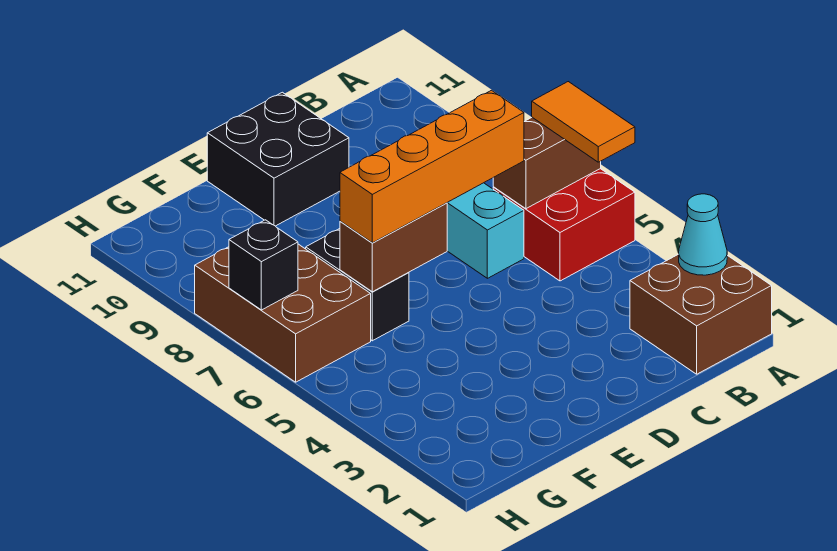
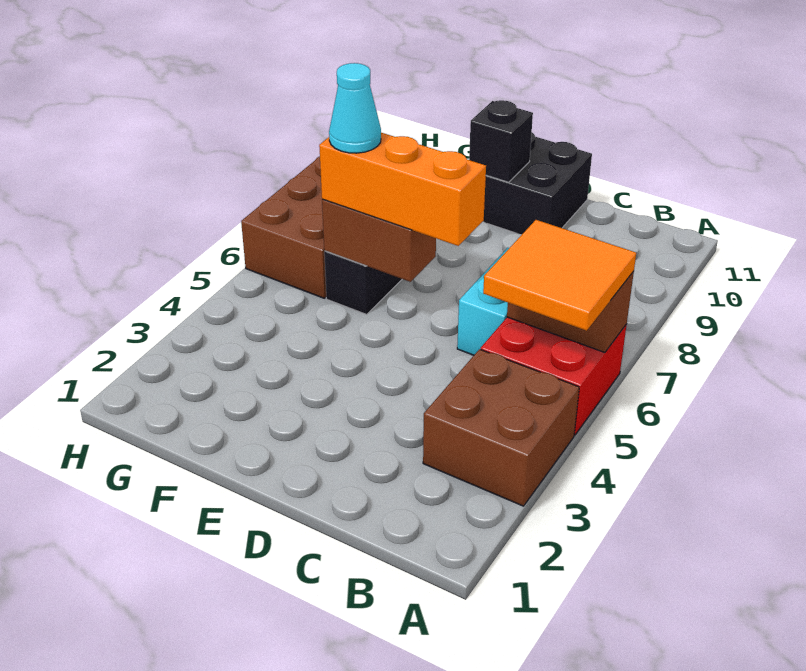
brown brick A1:B2 level 1 -> brown brick A3:B4 level 1
cyan cone A2 level 2 -> cyan cone F6 level 4
orange tile A5:A6 level 3 -> orange tile A5:B6 level 3
orange brick C6:F6 level 3 -> orange brick D6:F6 level 3
black brick H7 level 2 -> black brick E10 level 2

